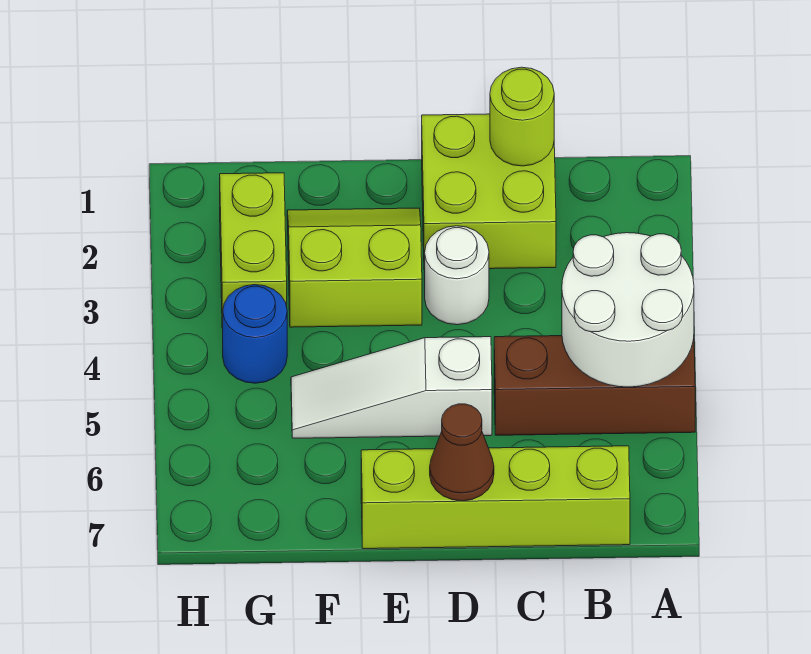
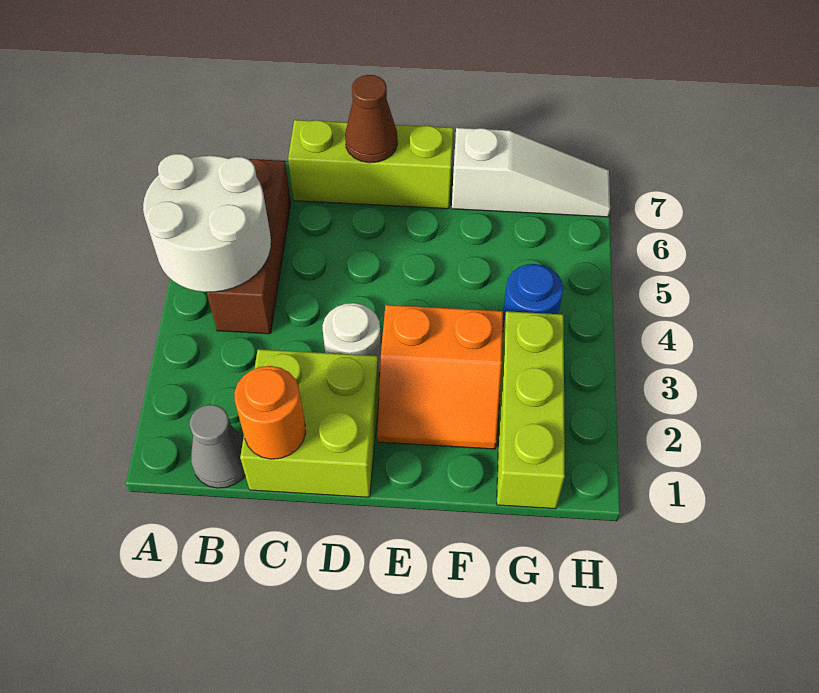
brown brick A5:C5 level 1 -> brown brick B4:B6 level 1
none -> grey cone B1 level 1
lime brick B7:E7 level 1 -> lime brick C7:E7 level 1
lime round brick C1 level 2 -> orange round brick C1 level 2
white slope D5:F5 level 1 top D -> white slope F7:H7 level 1 top F
lime slope E2:F3 level 1 top 3 -> orange slope E2:F3 level 1 top 3
lime brick G2:G3 level 1 -> lime brick G1:G3 level 1

